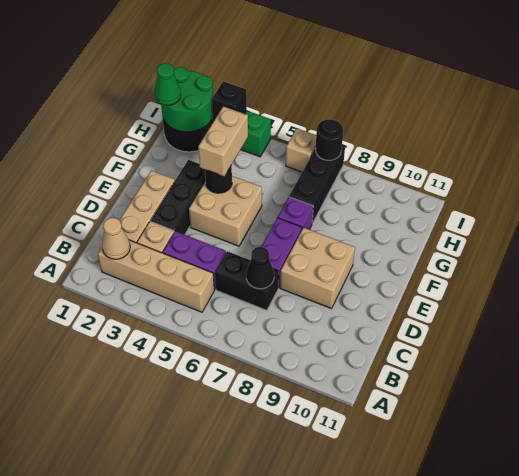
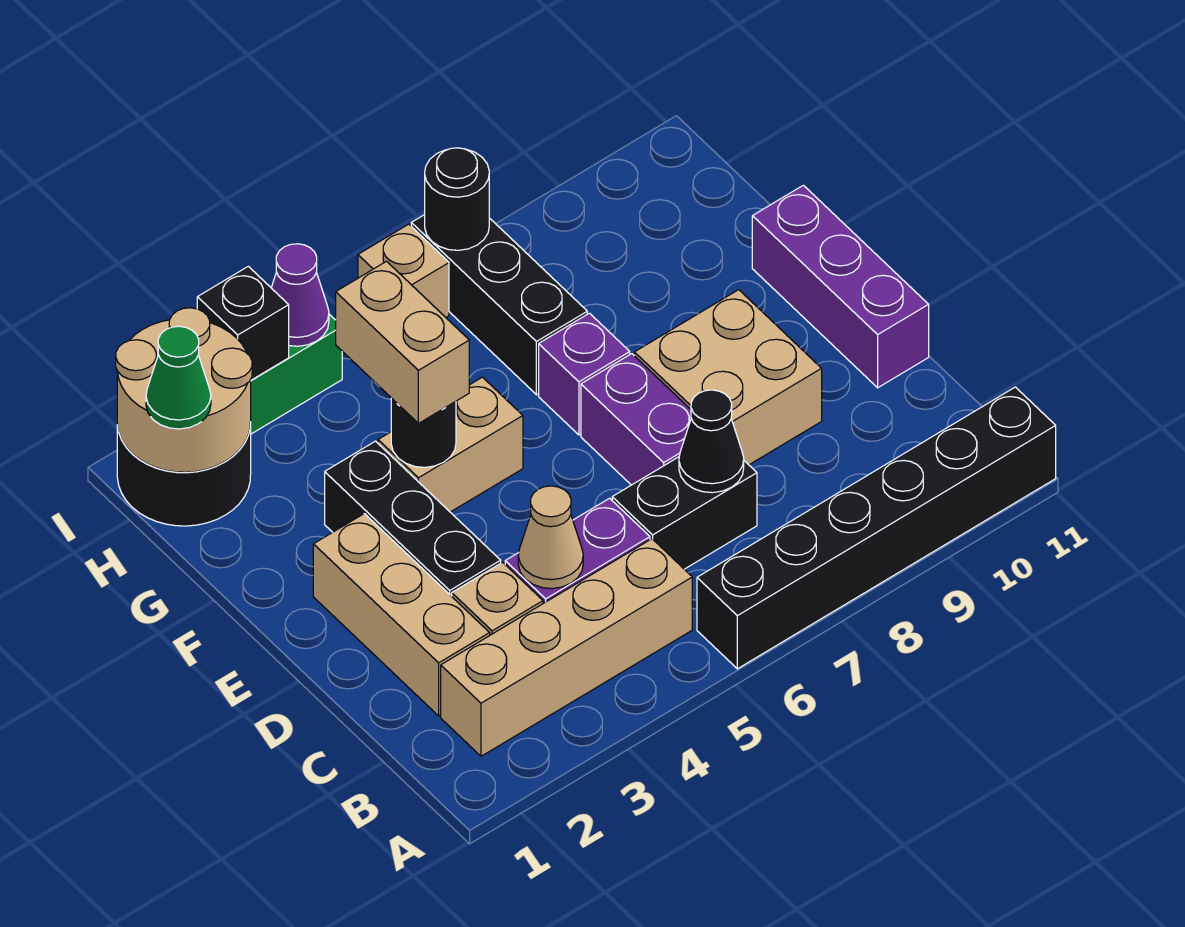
none -> black brick A6:A11 level 1
tan cone B2 level 2 -> tan cone C4 level 2
none -> purple brick D11:F11 level 1
tan brick E4:F5 level 1 -> tan brick F4:F5 level 1
green round brick H1:I2 level 2 -> tan round brick H1:I2 level 2
none -> purple cone I4 level 2

